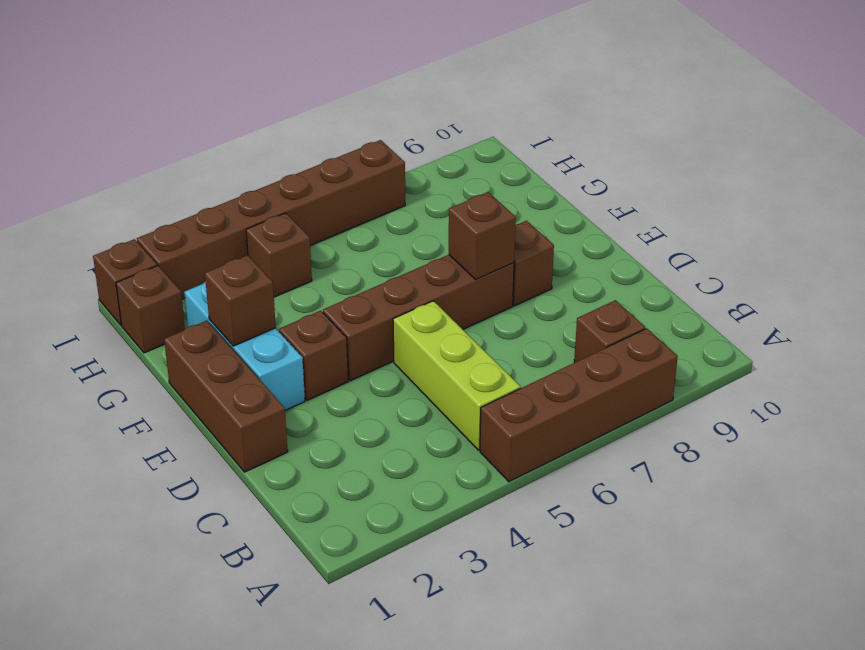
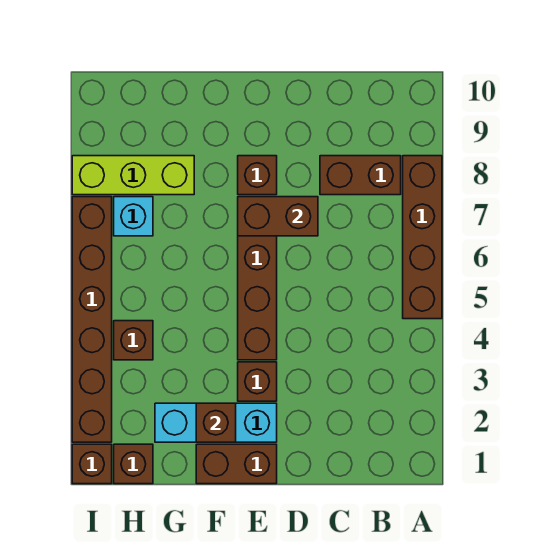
lime brick B5:D5 level 1 -> lime brick G8:I8 level 1
brown brick B8 level 1 -> brown brick B8:C8 level 1
brown brick D1:F1 level 1 -> brown brick E1:F1 level 1
brown brick E7 level 2 -> brown brick D7:E7 level 2
none -> cyan brick H7 level 1

